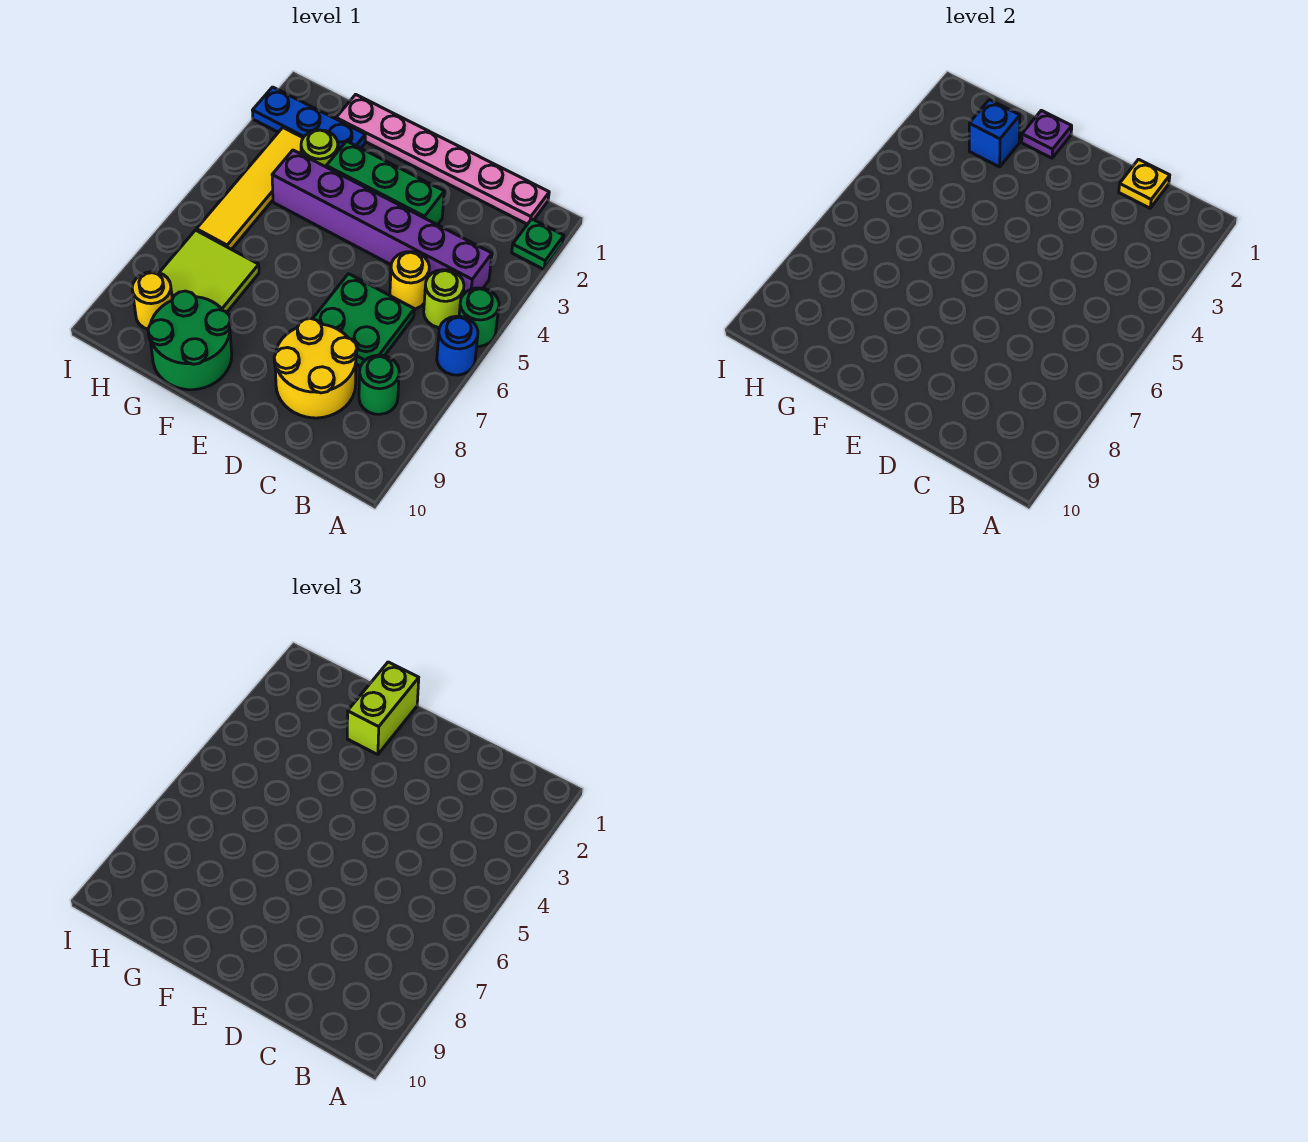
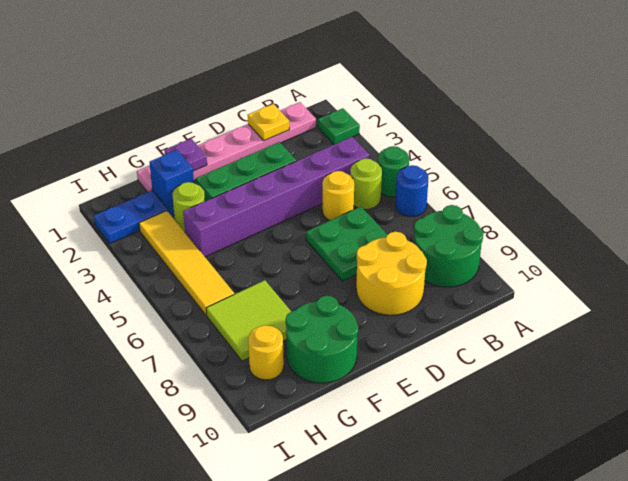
green round brick B8 level 1 -> green round brick A8:B9 level 1
lime brick F1:F2 level 3 -> none

